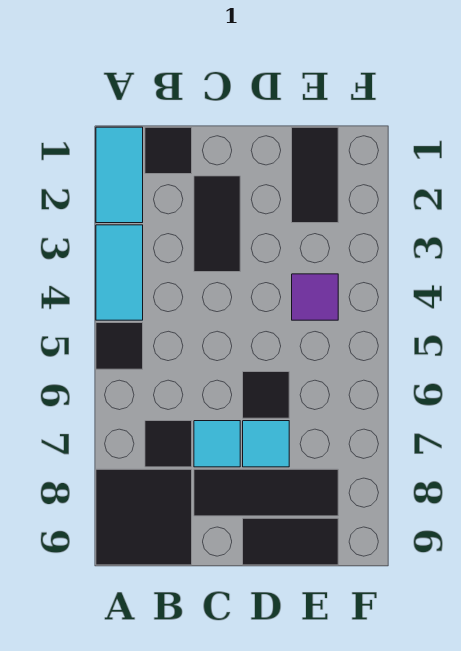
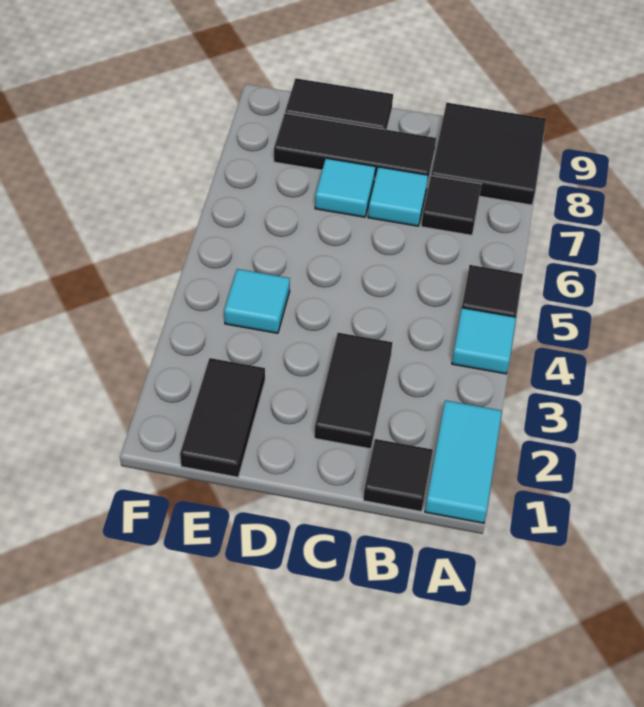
cyan tile A3:A4 level 1 -> cyan tile A4 level 1
black tile D6 level 1 -> none
purple tile E4 level 1 -> cyan tile E4 level 1

